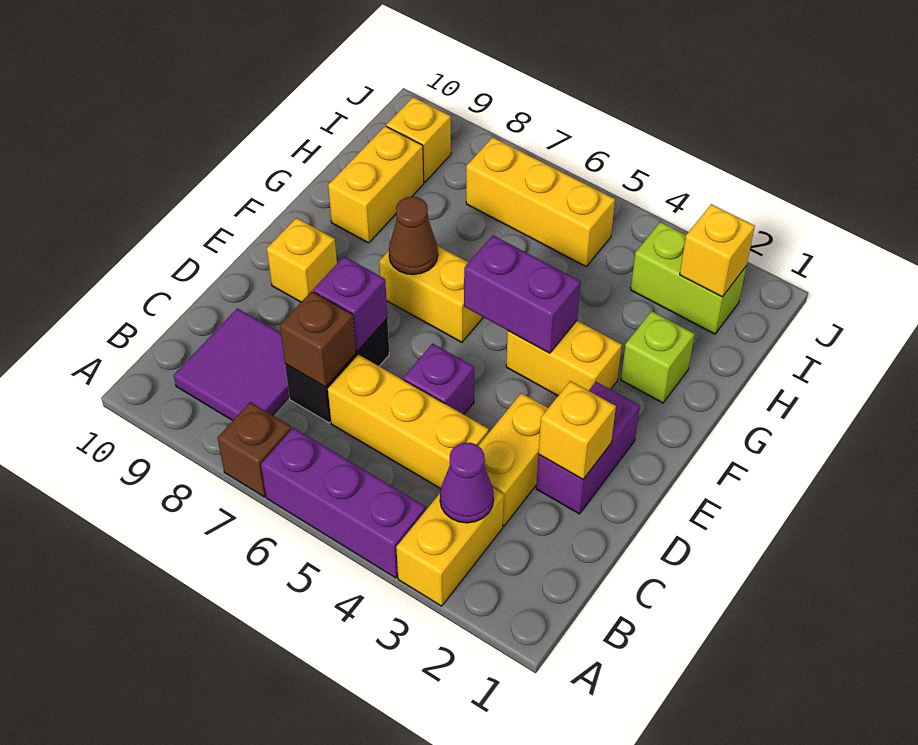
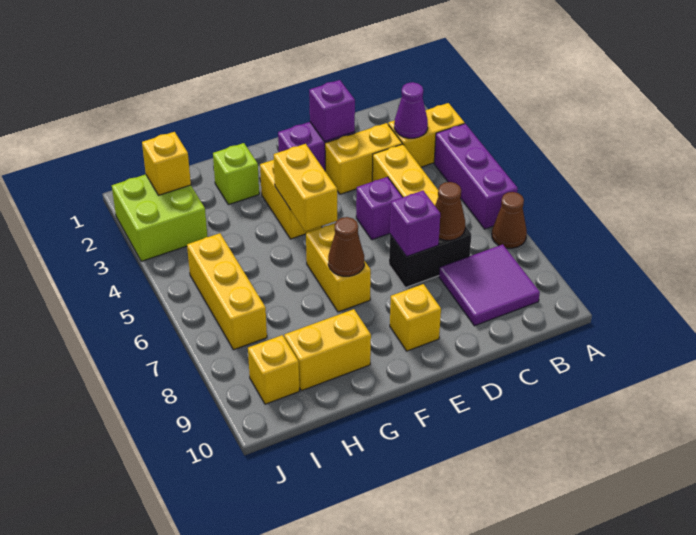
brown brick A7 level 1 -> brown cone A7 level 1
brown brick C7 level 2 -> brown cone C7 level 2
yellow brick D2 level 2 -> purple brick D2 level 2
purple brick F4:F5 level 2 -> yellow brick F4:F5 level 2
lime brick I2:I3 level 1 -> lime brick I2:J3 level 1

